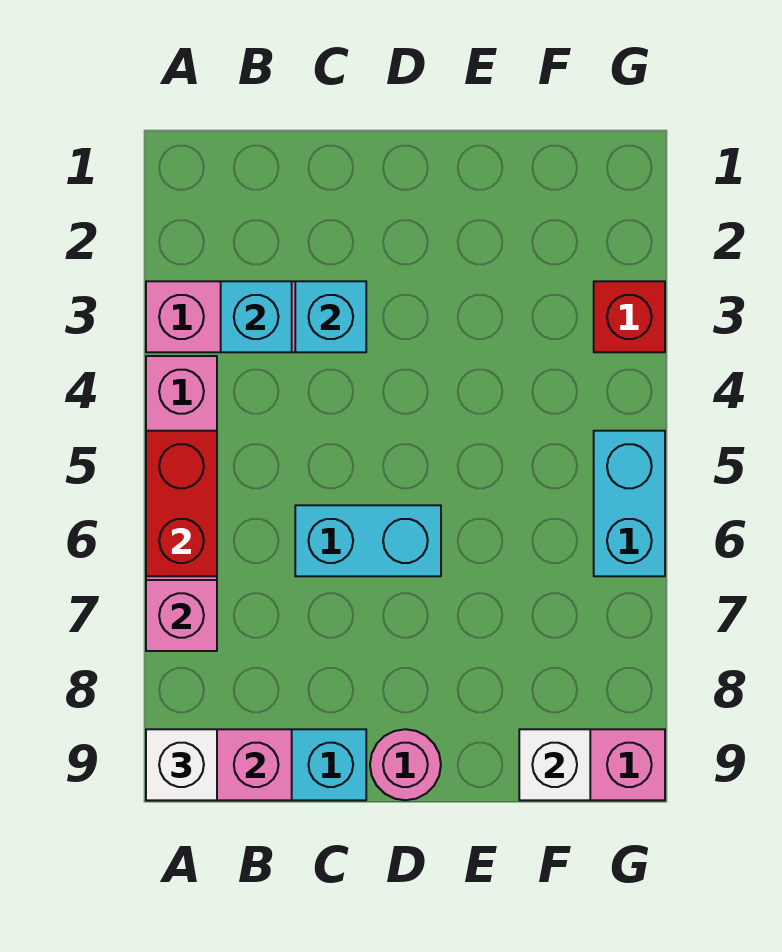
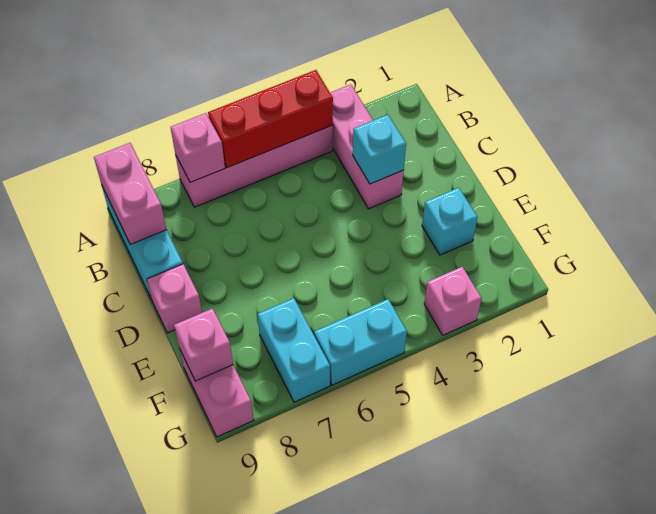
red brick A5:A6 level 2 -> red brick A4:A6 level 2
white brick A9 level 3 -> none
cyan brick B3 level 2 -> cyan brick E2 level 1
cyan brick C6:D6 level 1 -> cyan brick F7:G7 level 1
pink round brick D9 level 1 -> pink brick D9 level 1
white brick F9 level 2 -> pink brick F9 level 2
red brick G3 level 1 -> pink brick G3 level 1

